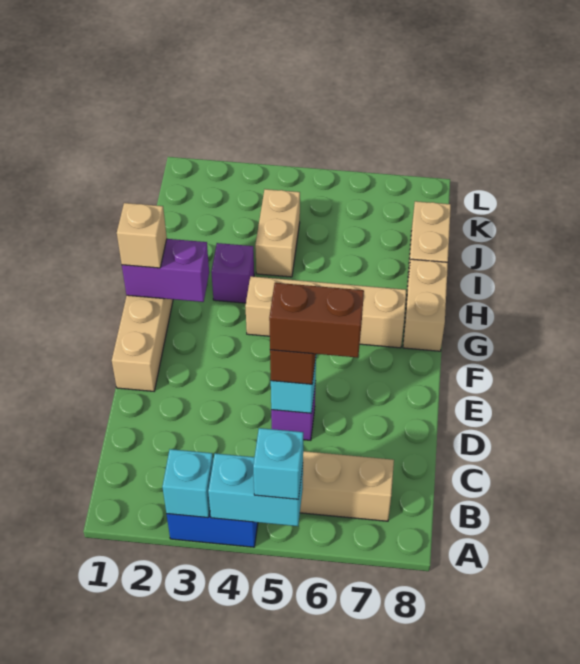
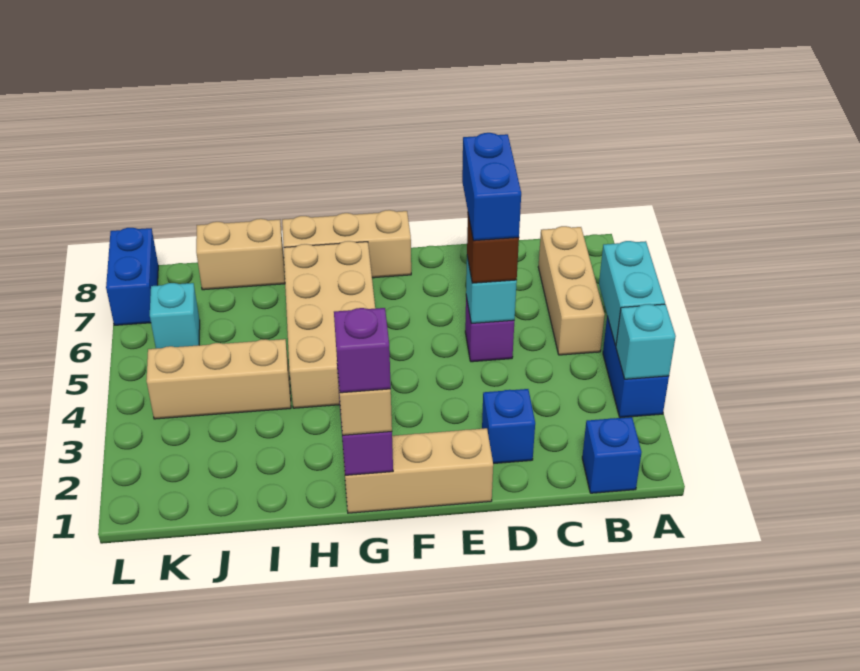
cyan brick A5 level 3 -> cyan brick K6 level 1
none -> blue brick B1 level 1
none -> blue brick D2 level 1
brown brick D5:D6 level 4 -> blue brick D5:D6 level 4
tan brick G4:G7 level 1 -> tan brick G4:H7 level 1
tan brick G8:H8 level 1 -> tan brick F8:H8 level 1
purple brick H3 level 1 -> purple brick G1 level 4
tan brick I4:J4 level 1 -> tan brick I4:K4 level 1
none -> blue brick L7:L8 level 1

